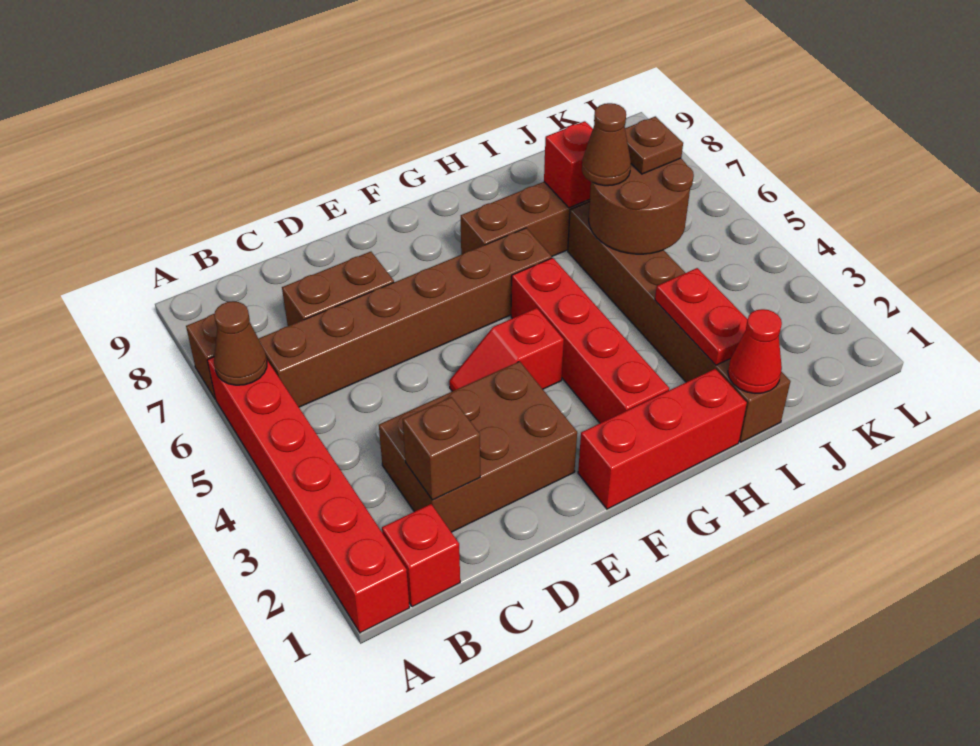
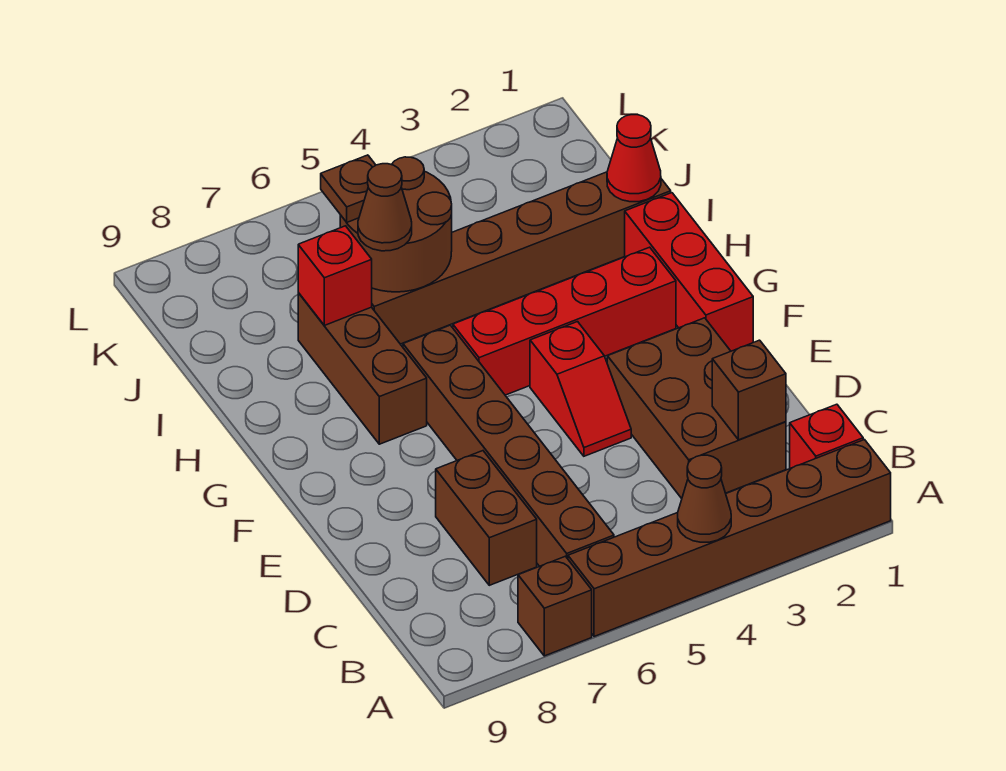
red brick A1:A6 level 1 -> brown brick A1:A6 level 1
brown cone A6 level 2 -> brown cone A4 level 2
red plate I2:I3 level 2 -> none

